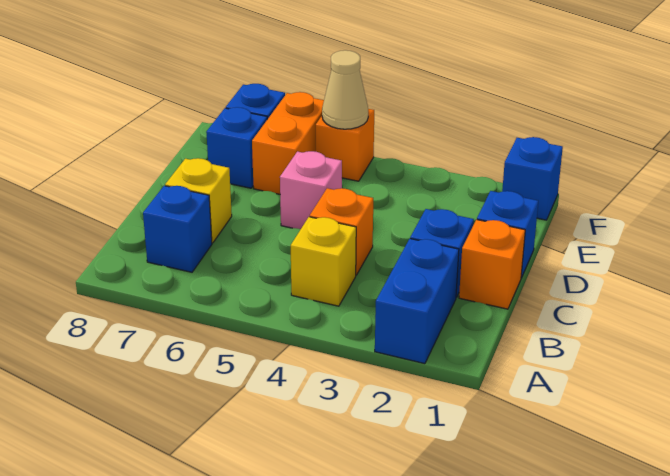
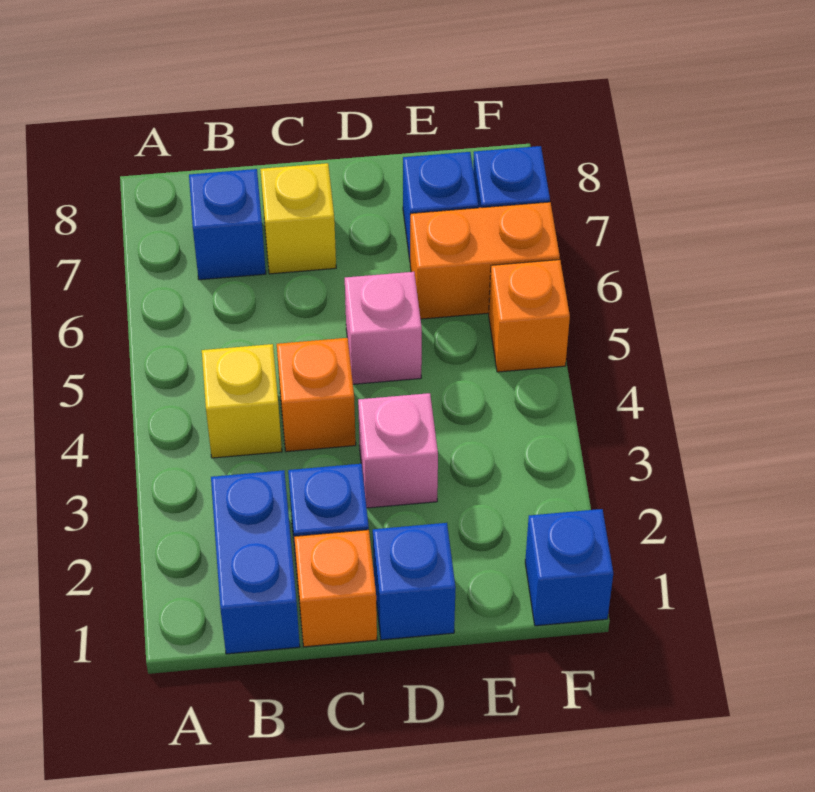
blue brick A2:B2 level 1 -> blue brick B1:B2 level 1
none -> pink brick D3 level 1
tan cone F5 level 2 -> none

